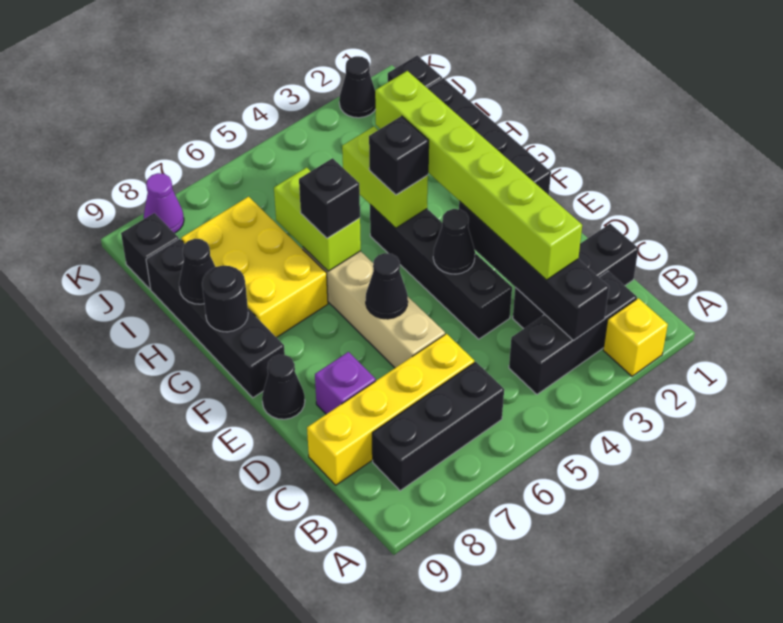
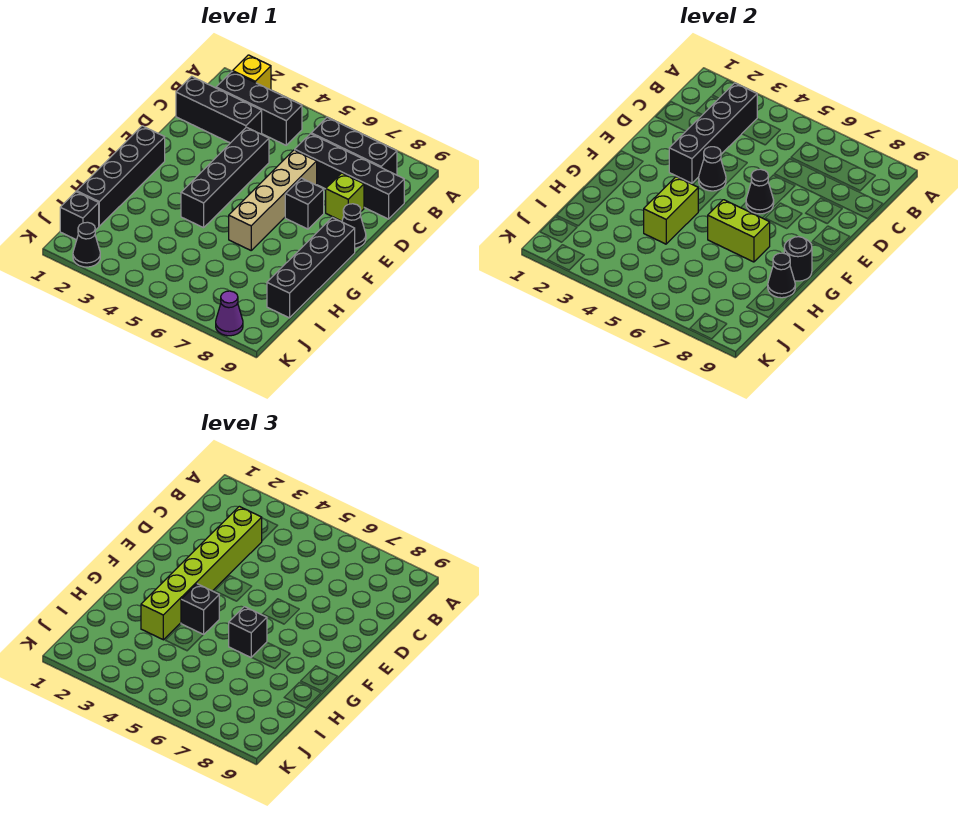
yellow brick C6:C9 level 1 -> black brick C6:C9 level 1
purple brick D8 level 1 -> lime brick D8 level 1
lime brick G6:H6 level 2 -> lime brick G6:G7 level 2
yellow brick G7:I8 level 1 -> none
black brick J9 level 1 -> black brick E7 level 1

